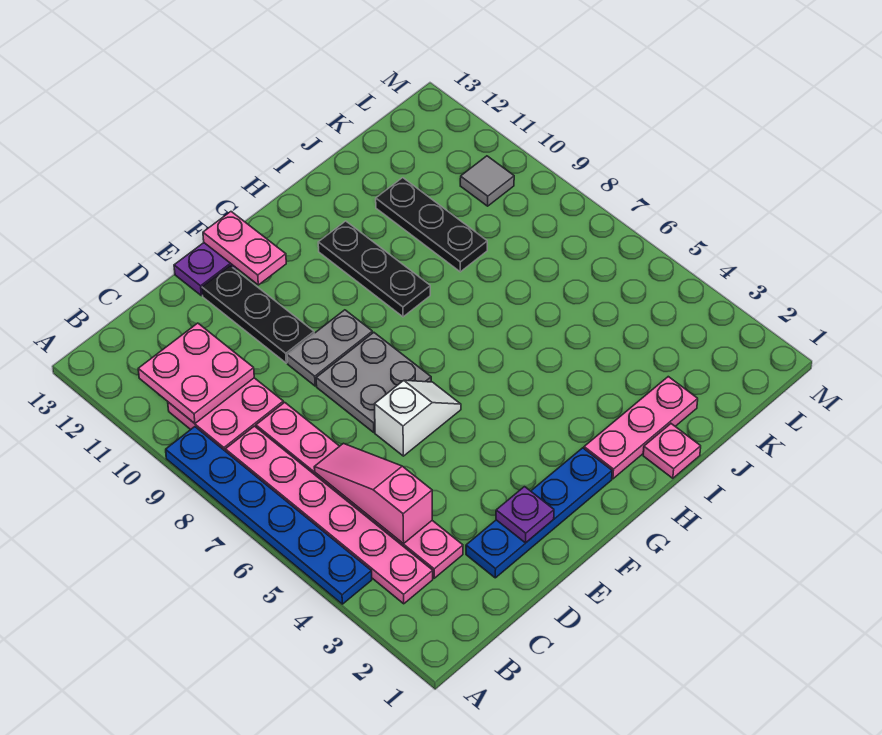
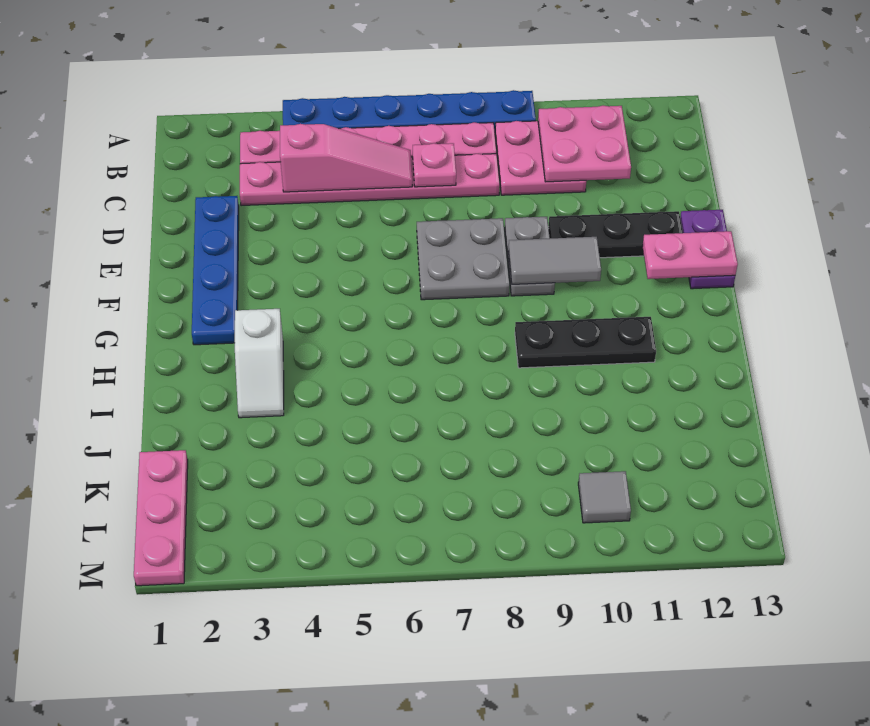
purple plate E2 level 2 -> none
white slope E6:F6 level 1 top E -> white slope H3:I3 level 1 top H
none -> grey tile F9:F10 level 2
pink plate H2:J2 level 1 -> pink plate K1:M1 level 1
pink plate I1 level 1 -> pink plate C7 level 2
black plate J9:J11 level 1 -> none

